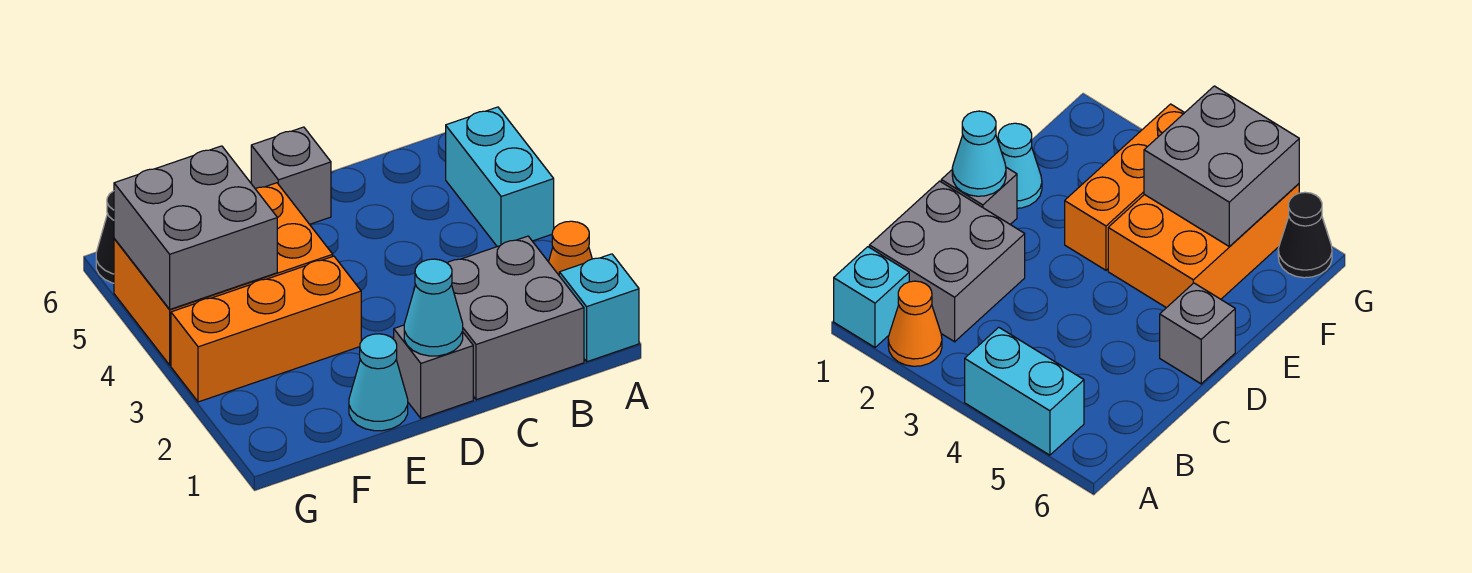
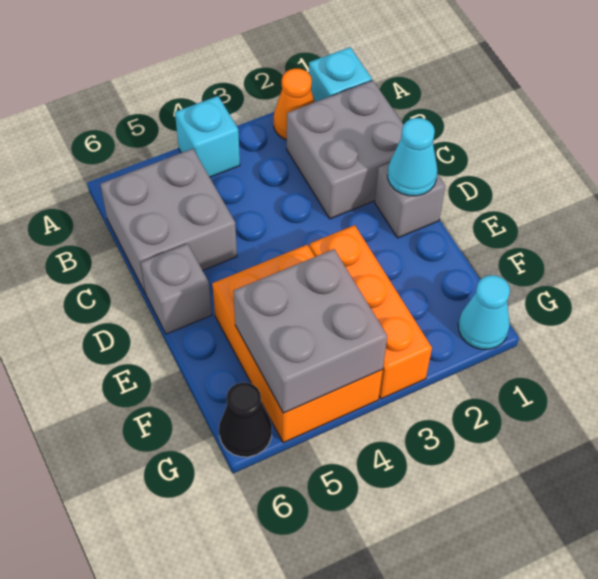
cyan brick A4:A5 level 1 -> cyan brick A4 level 1
none -> grey brick B5:C6 level 1
cyan cone E1 level 1 -> cyan cone G1 level 1

